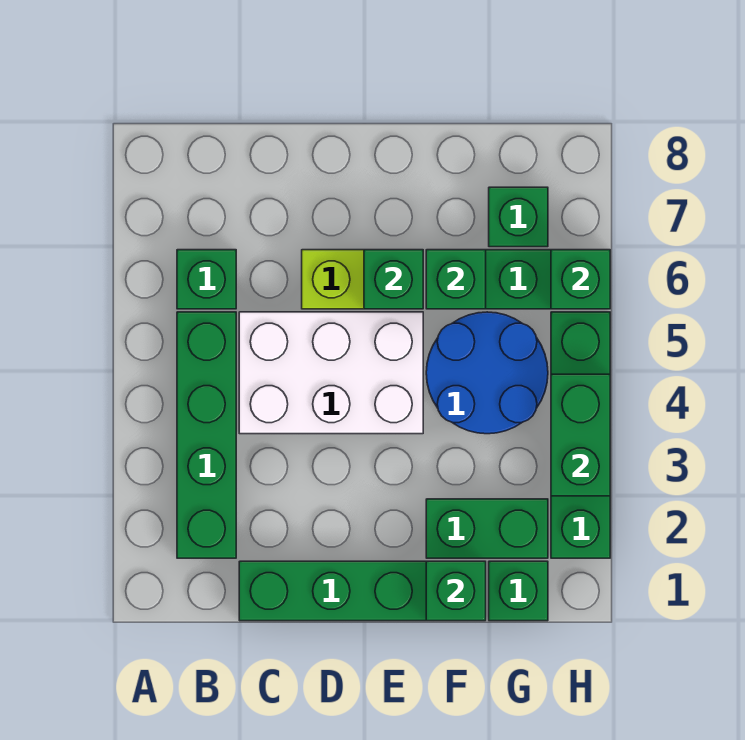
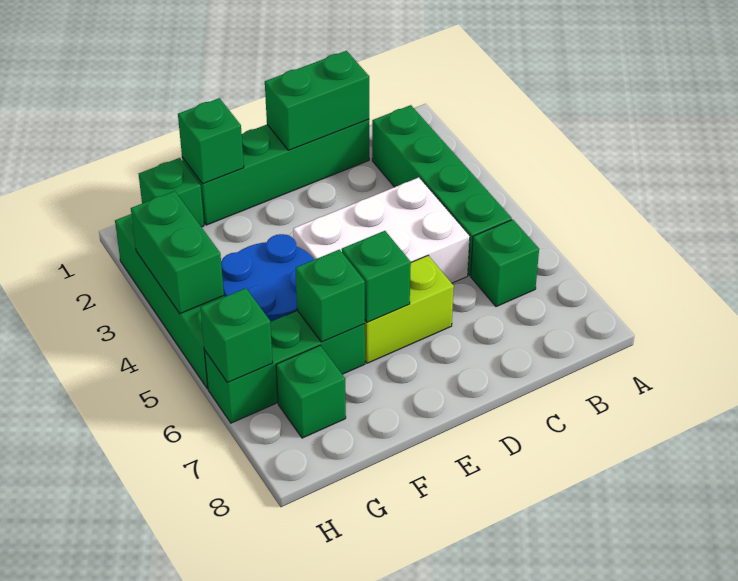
green brick F2:G2 level 1 -> green brick C1:D1 level 2

